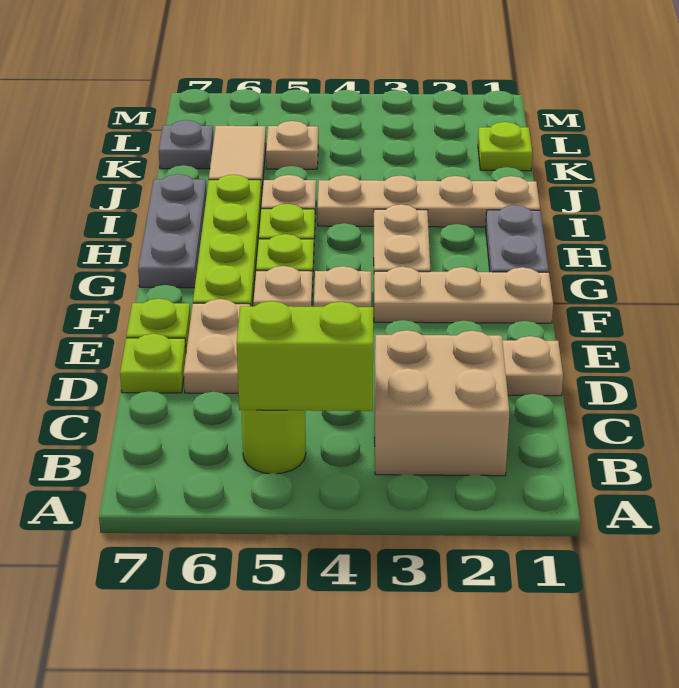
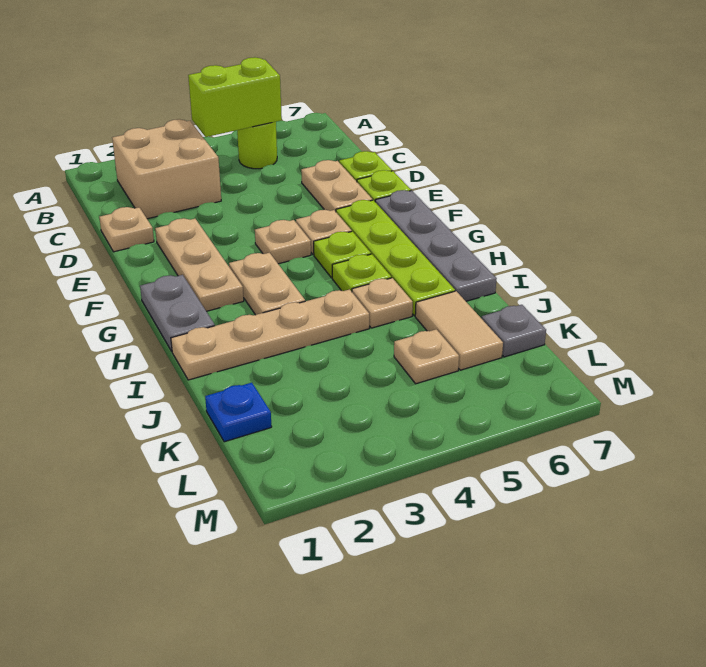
tan plate F1:F3 level 1 -> tan plate E2:G2 level 1
grey plate G7:I7 level 1 -> grey plate F7:I7 level 1
lime plate K1 level 1 -> blue plate K1 level 1

